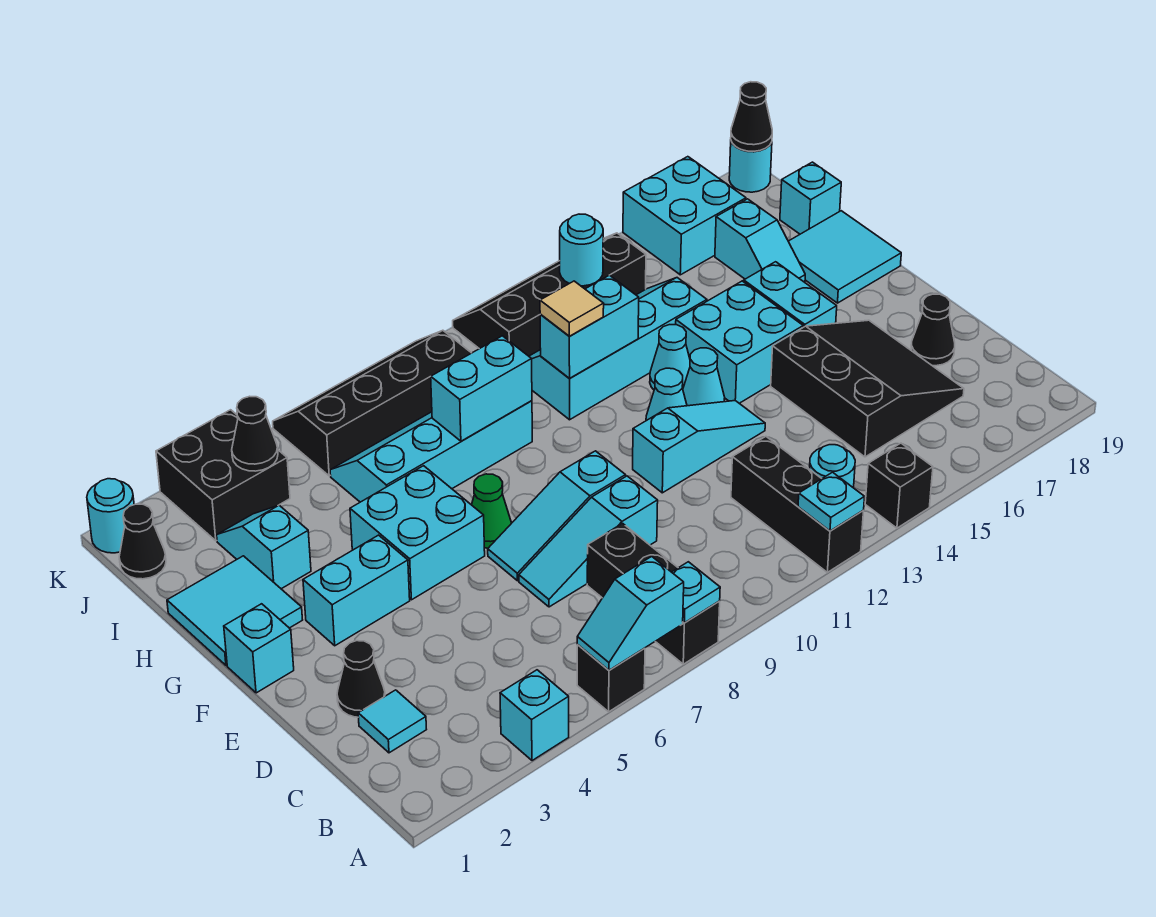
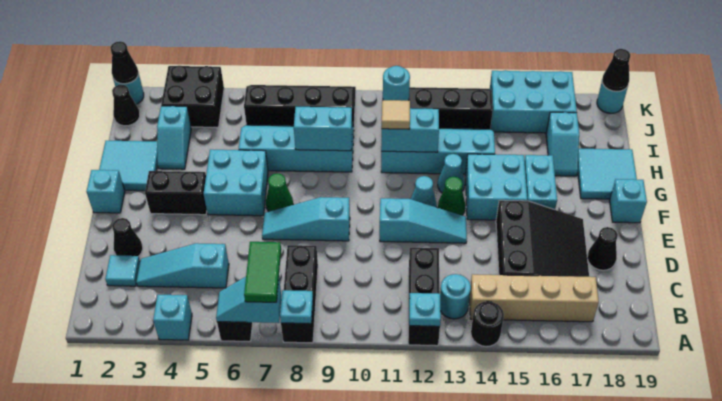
none -> green tile A7:B7 level 3
black brick A14 level 1 -> black round brick A14 level 1
none -> tan brick B14:B17 level 1
cyan slope D7:D9 level 1 top 9 -> cyan slope C3:C5 level 1 top 5
cyan brick F3:F4 level 1 -> black brick F3:F4 level 1
cyan cone F13 level 1 -> green cone F13 level 1
cyan slope H3:I3 level 1 top H -> cyan slope H3:I3 level 1 top I
cyan brick I19 level 1 -> cyan brick F19 level 1
black cone J4 level 2 -> black cone K1 level 2
cyan round brick J13 level 2 -> cyan round brick J11 level 2
cyan brick J16:K17 level 1 -> cyan brick J15:K17 level 1

